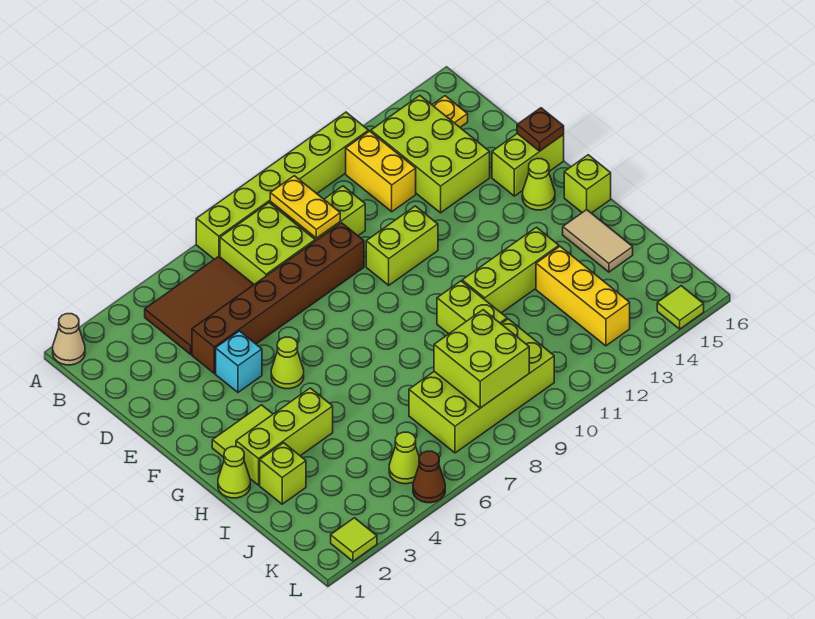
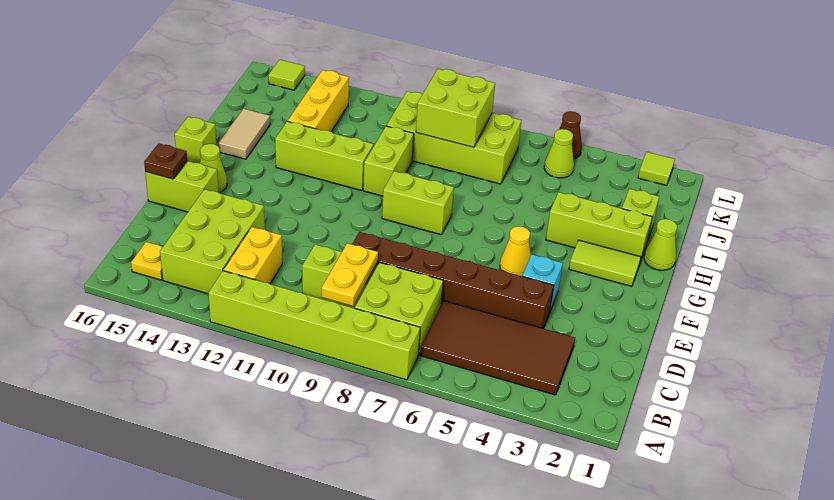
tan cone A1 level 1 -> none
brown tile B4:C6 level 1 -> brown tile B3:C6 level 1
lime brick E10:E11 level 1 -> lime brick G8:G9 level 1
lime cone F5 level 1 -> yellow cone F5 level 1

